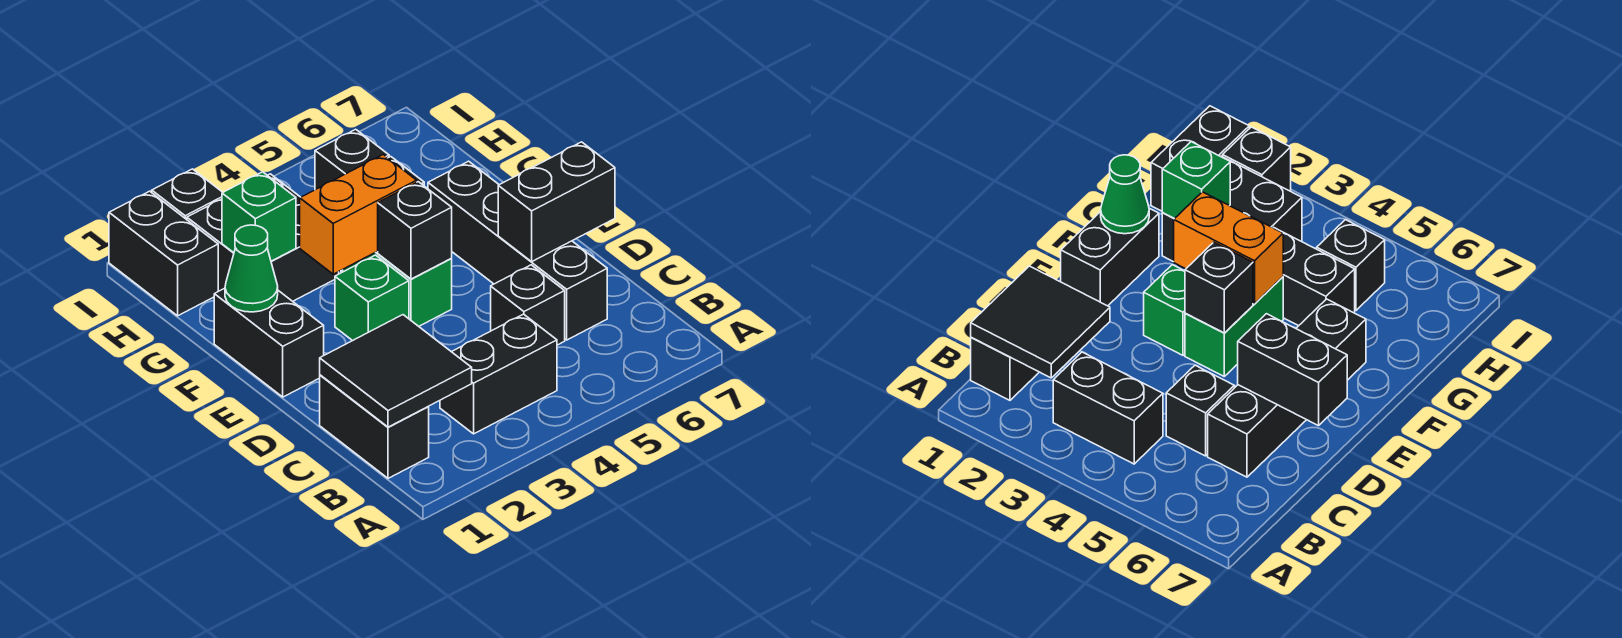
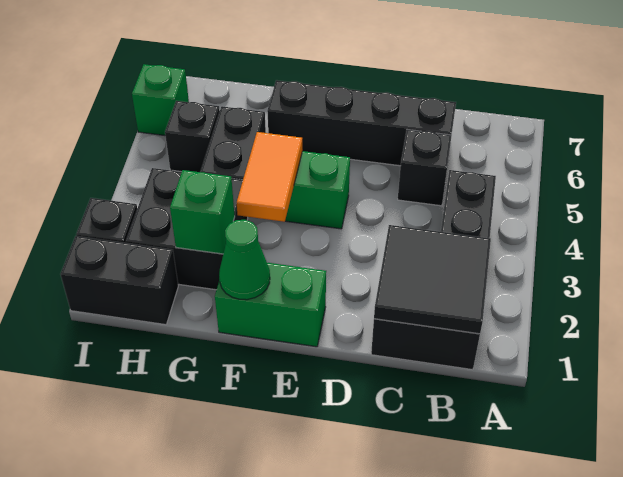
black brick D6:D7 level 2 -> none
black brick E1:F1 level 1 -> green brick E1:F1 level 1
green brick E3 level 1 -> green brick I6 level 1
black brick E4 level 2 -> none
orange brick F3:F4 level 2 -> orange tile F3:F4 level 2

